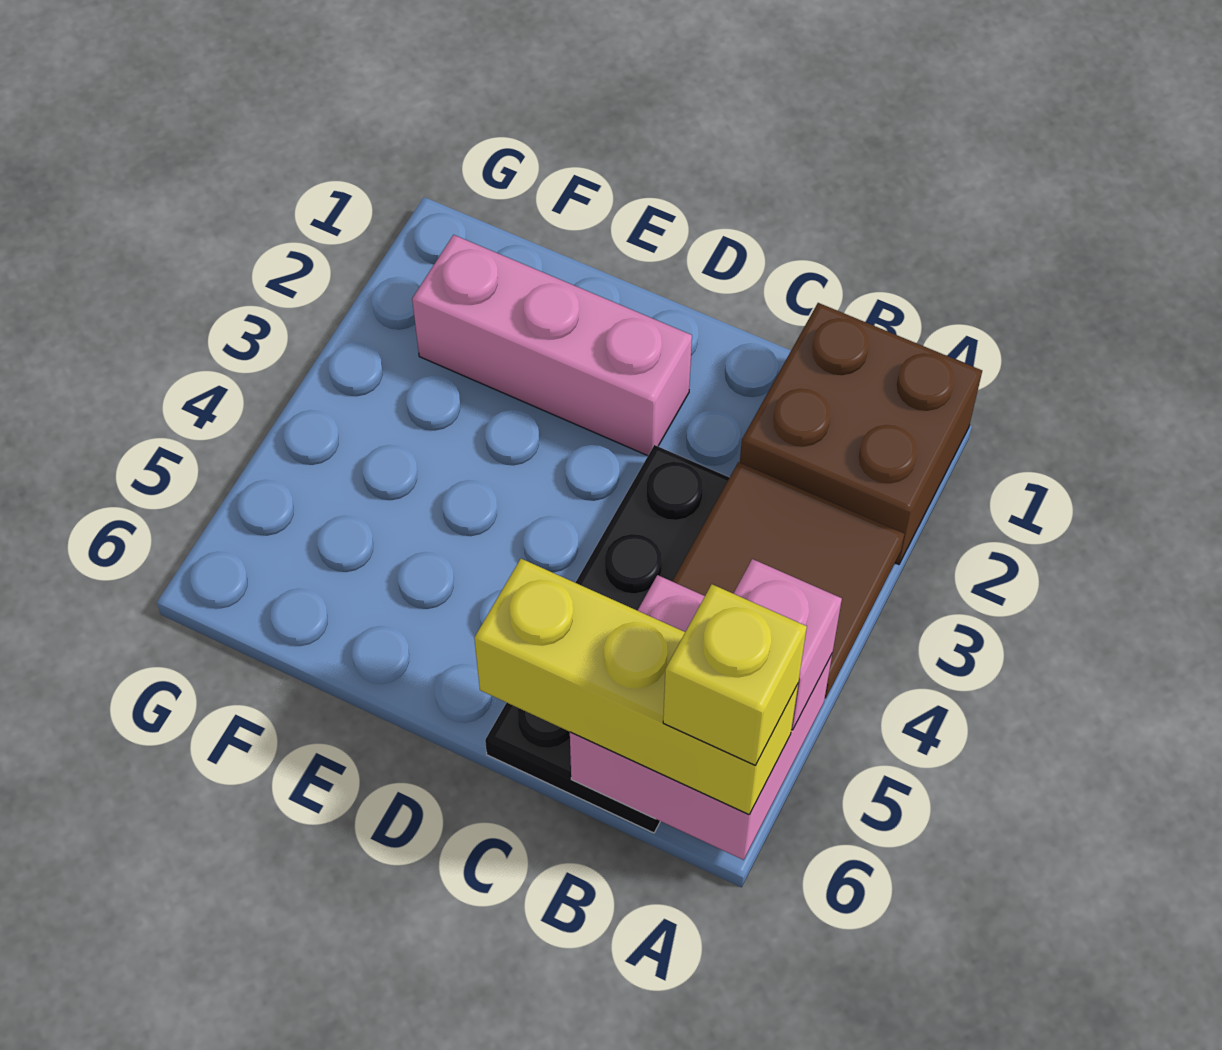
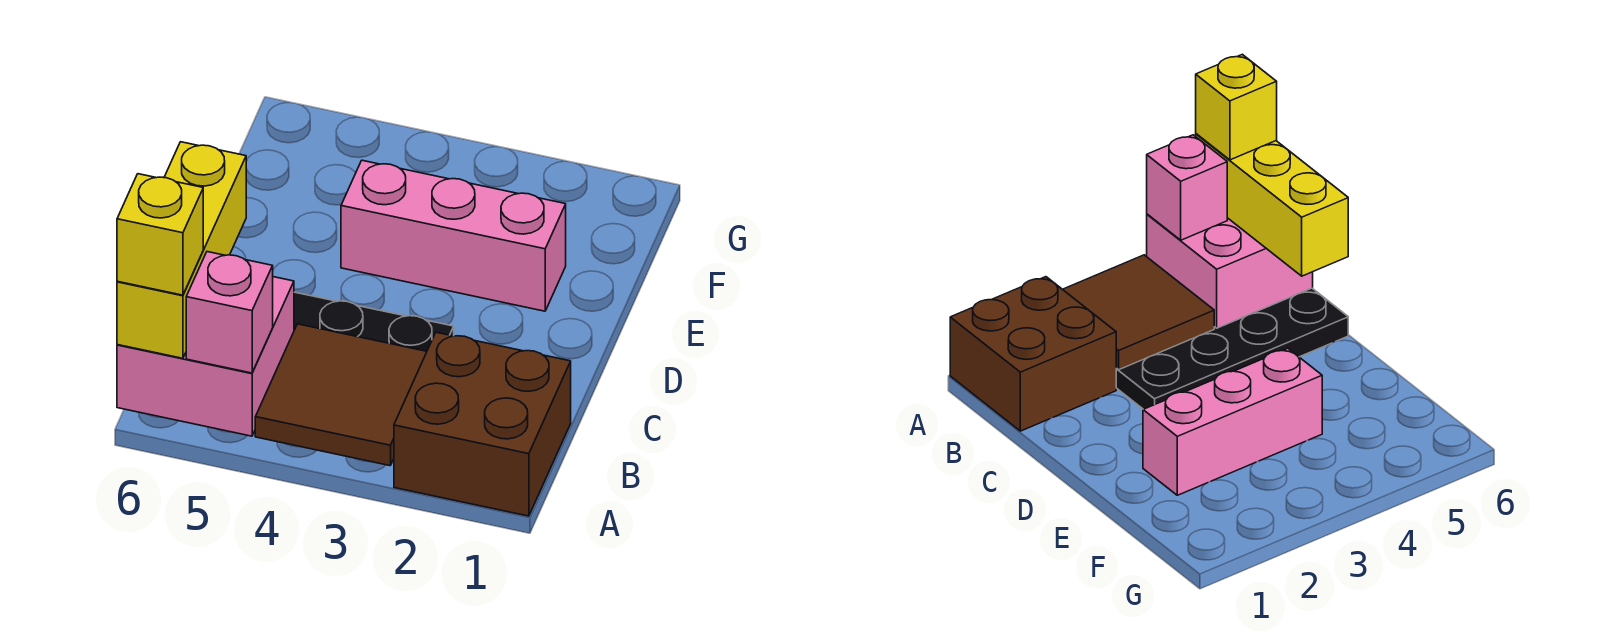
pink brick D2:F2 level 1 -> pink brick E2:E4 level 1

